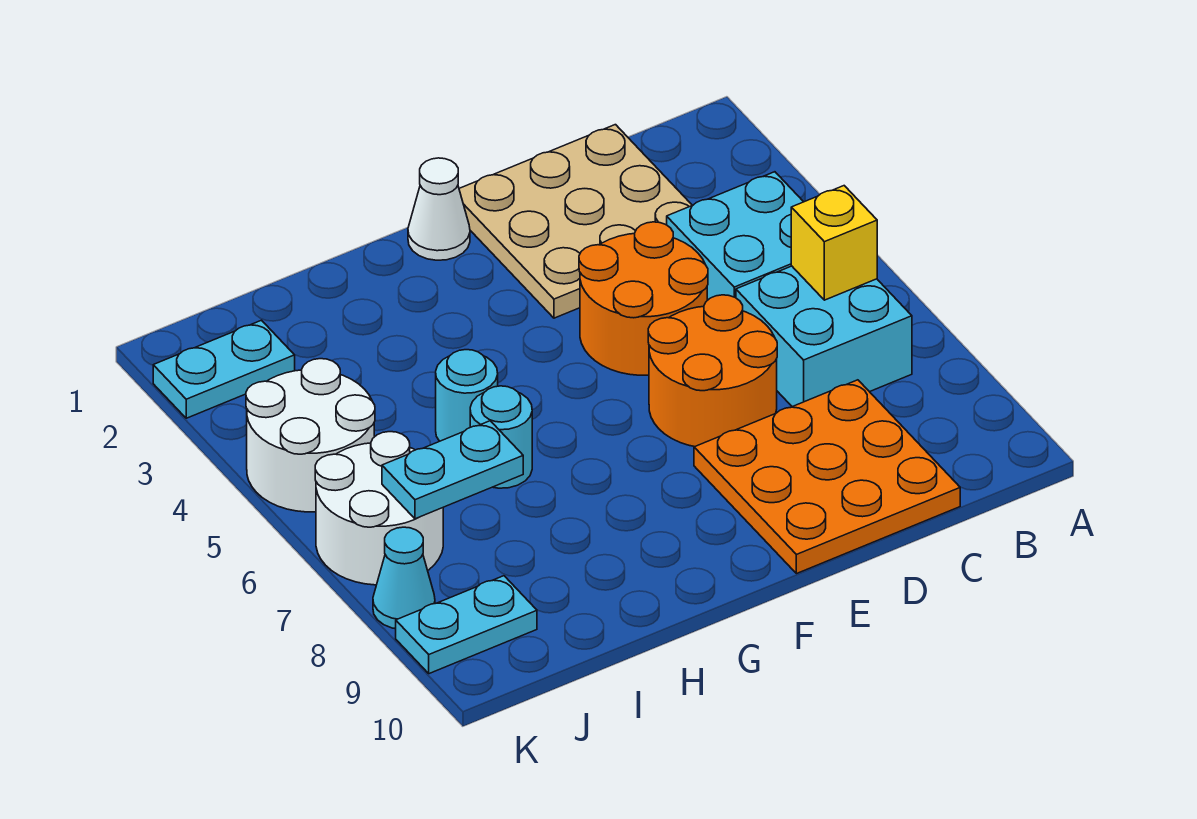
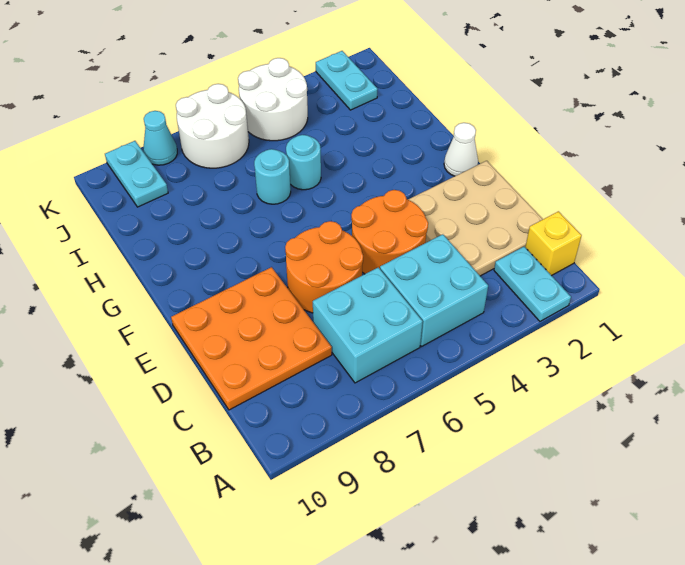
yellow brick B6 level 2 -> yellow brick B1 level 1
cyan plate I7:J7 level 2 -> cyan plate A2:B2 level 1

